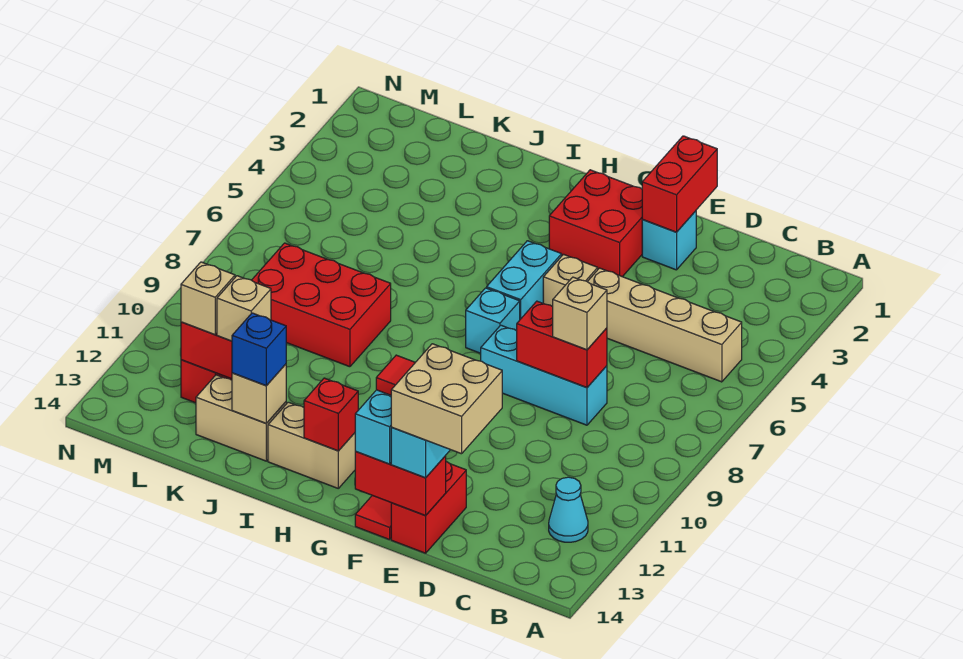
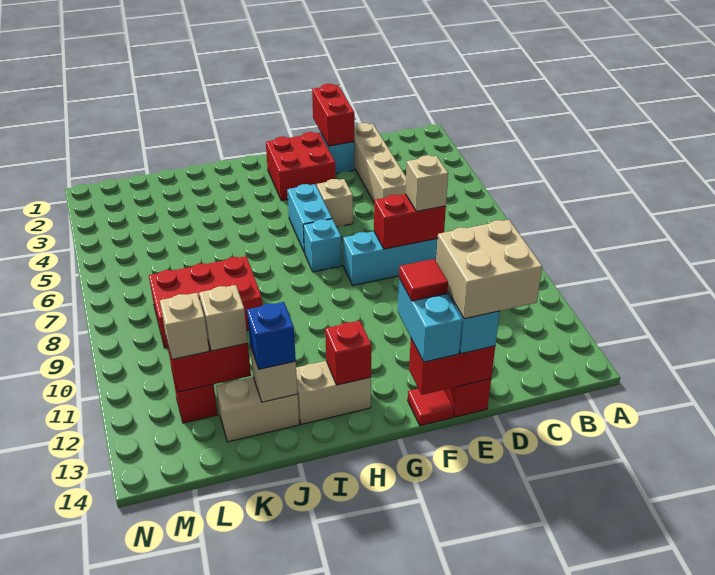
tan brick B5:E5 level 1 -> tan brick D2:D5 level 1
cyan cone B12 level 1 -> none

